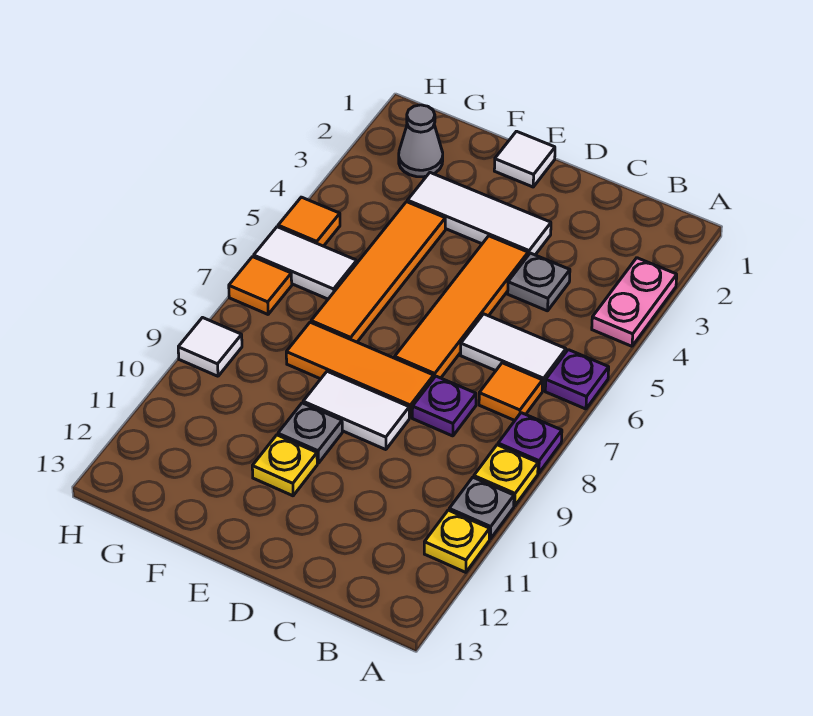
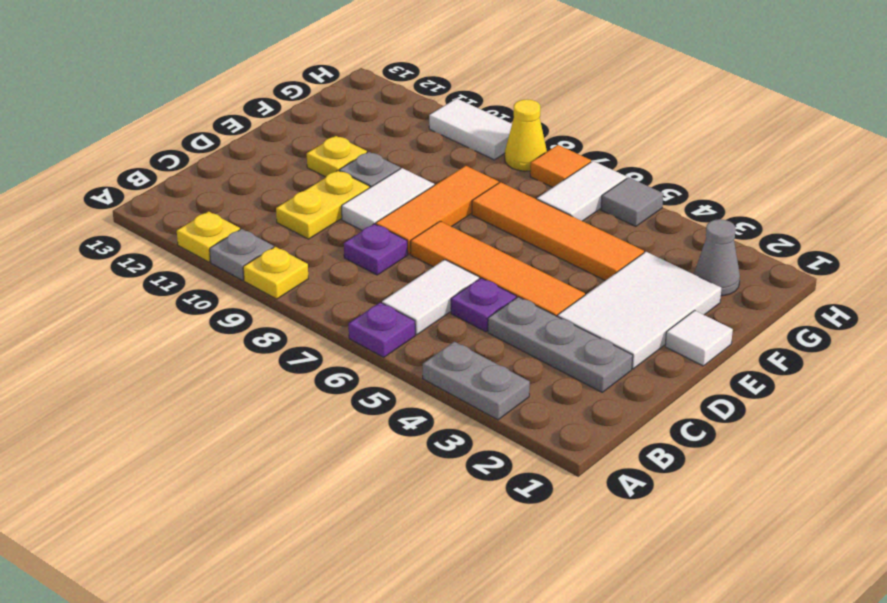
pink plate A3:A4 level 1 -> grey plate A3:A4 level 1
purple plate A8 level 1 -> purple plate C5 level 1
orange tile B7 level 1 -> none
grey plate C4 level 1 -> grey plate C2:C4 level 1
none -> yellow plate C10:D10 level 1
white tile D3:F3 level 1 -> white tile D2:F3 level 1
orange tile H5 level 1 -> grey tile H5 level 1
none -> yellow cone H8 level 1
white tile H9 level 1 -> white tile H9:H10 level 1

